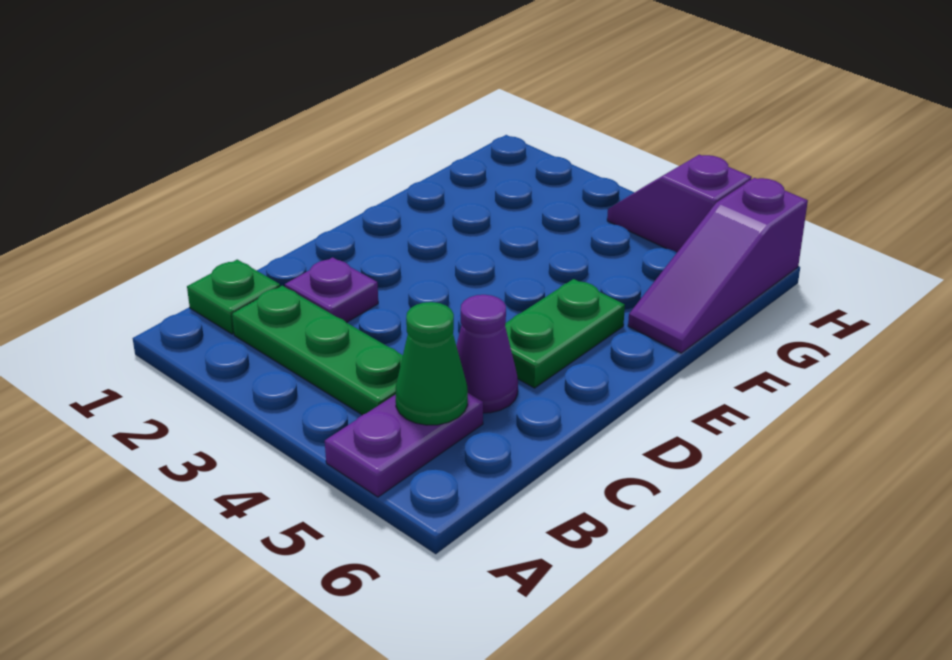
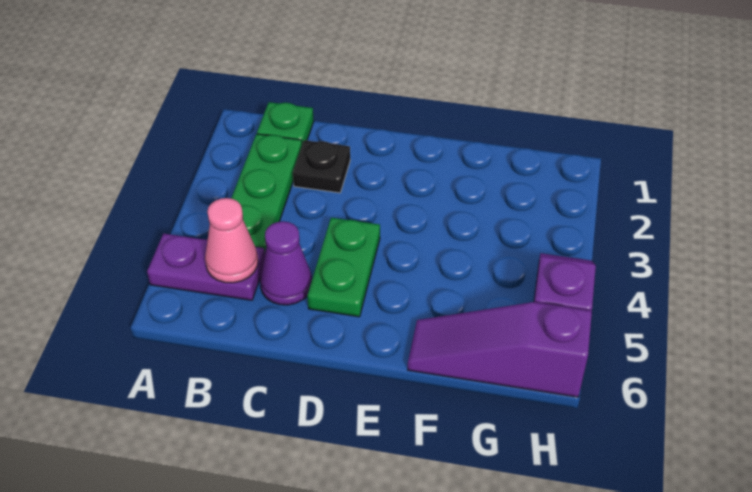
green cone B5 level 2 -> pink cone B5 level 2
purple plate C2 level 1 -> black plate C2 level 1
green plate D5:E5 level 1 -> green plate D4:D5 level 1

